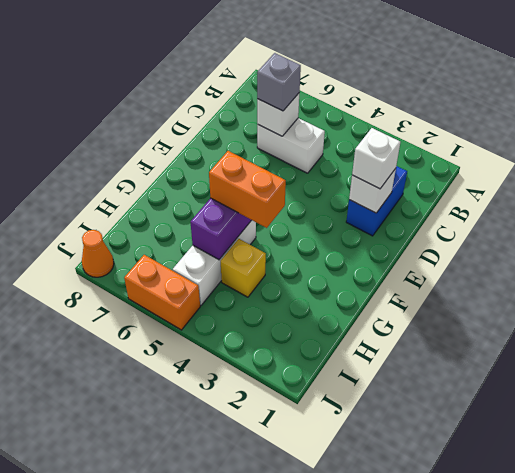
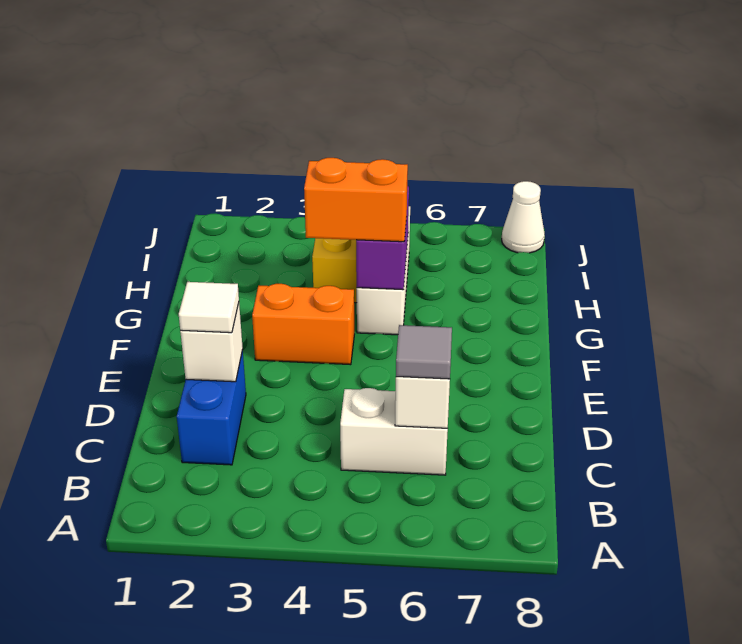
grey brick C6 level 3 -> grey tile C6 level 3
white brick D2 level 3 -> white tile D2 level 3
orange brick J5:J6 level 1 -> orange brick F3:F4 level 1
orange cone J8 level 1 -> white cone J8 level 1

